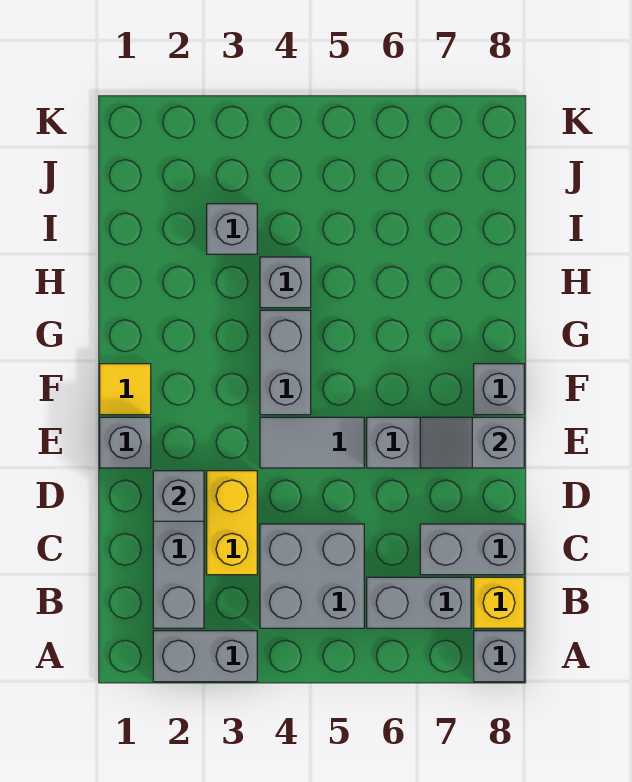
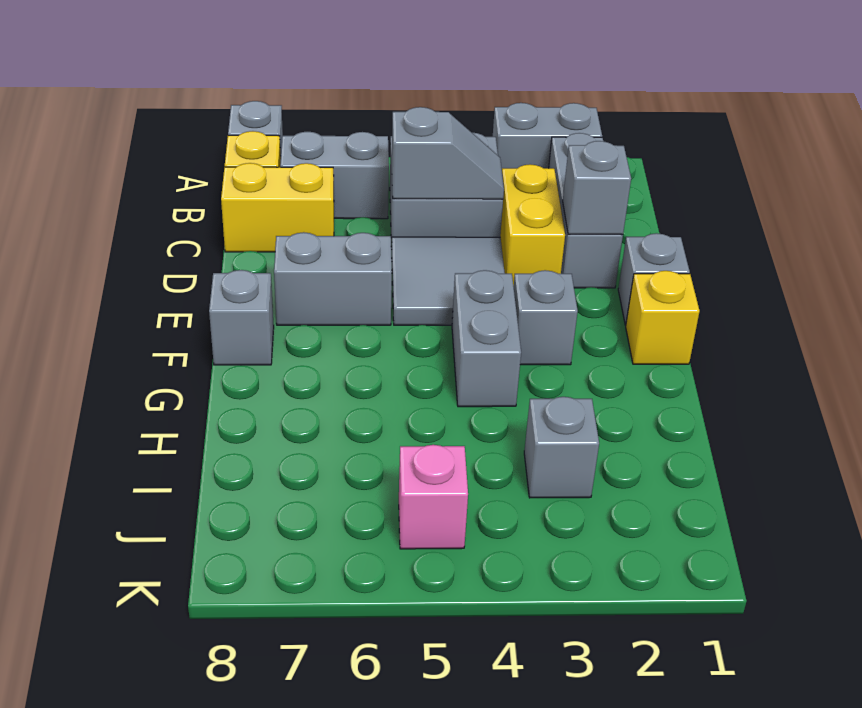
grey brick C7:C8 level 1 -> yellow brick C7:C8 level 1
grey tile E4:E5 level 1 -> grey tile D4:E5 level 1
grey slope E7:E8 level 2 top 8 -> grey slope C4:C5 level 2 top 5
yellow tile F1 level 1 -> yellow brick F1 level 1
grey brick H4 level 1 -> grey brick F3 level 1
none -> pink brick J5 level 1

